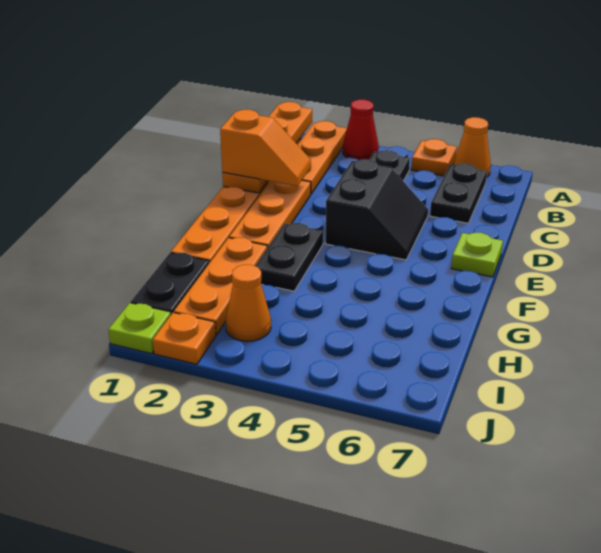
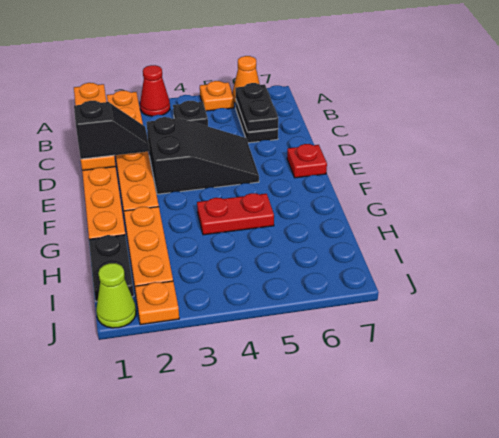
orange slope D1:D2 level 3 top 1 -> black slope D1:D2 level 3 top 1
black slope D4:E5 level 1 top 4 -> black slope D3:E5 level 1 top 3
lime plate E7 level 1 -> red plate E7 level 1
black plate F3:G3 level 1 -> black plate B6:C6 level 2
none -> red plate G4:G5 level 1
orange cone I3 level 1 -> none
lime plate J1 level 1 -> lime cone J1 level 1

